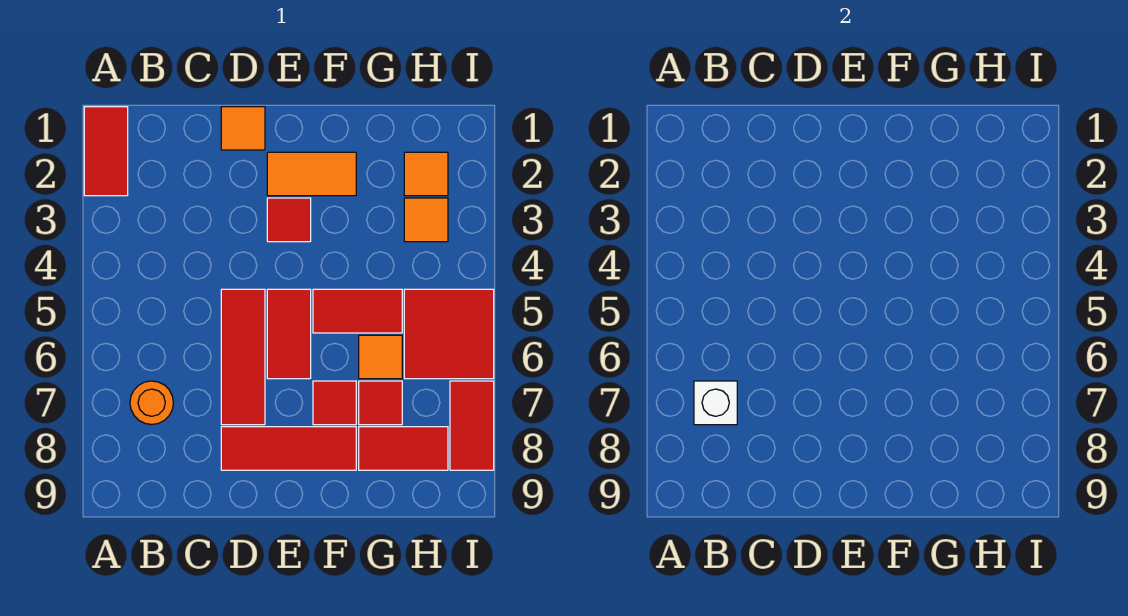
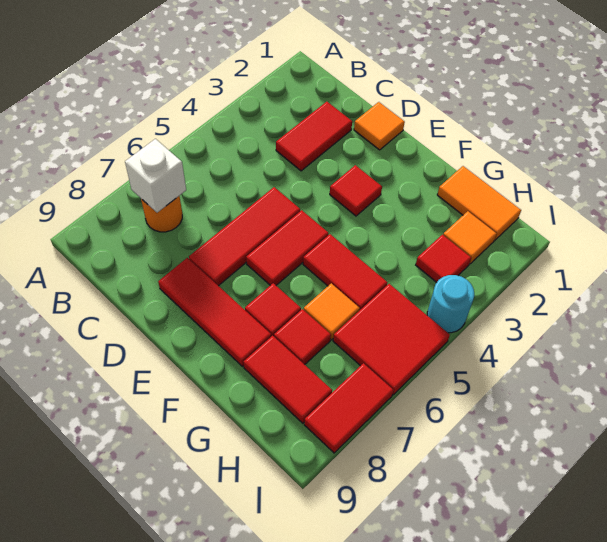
red tile A1:A2 level 1 -> red tile C2:C3 level 1
orange tile E2:F2 level 1 -> orange tile G1:H1 level 1
orange tile H3 level 1 -> red tile H3 level 1
none -> cyan round brick I4 level 1

